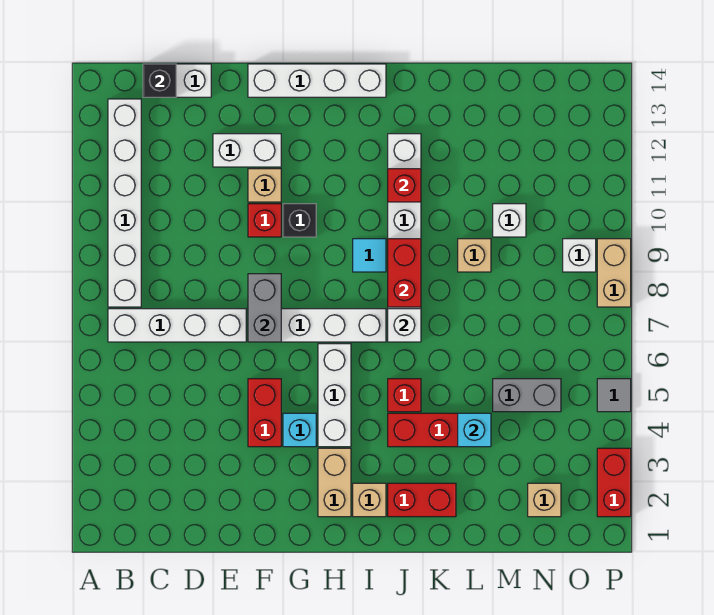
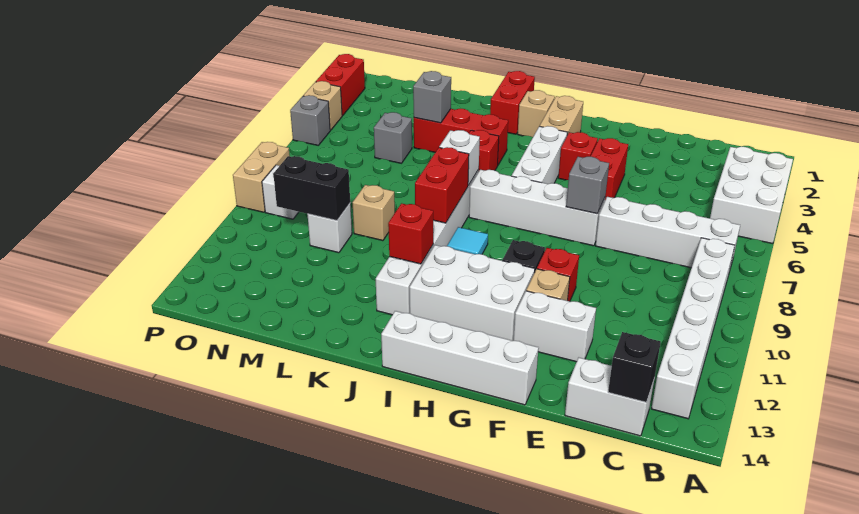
none -> white brick A3:B5 level 1
grey brick F7:F8 level 2 -> grey brick F7 level 2
cyan brick G4 level 1 -> red brick G4 level 1
none -> white brick G11:I12 level 1
red brick J2:K2 level 1 -> red brick J1:J2 level 1
cyan brick L4 level 2 -> grey brick L4 level 2
grey brick M5:N5 level 1 -> grey brick M5 level 1
none -> black brick M10:N10 level 2
tan brick N2 level 1 -> tan brick P4 level 1
grey tile P5 level 1 -> grey brick P5 level 1

